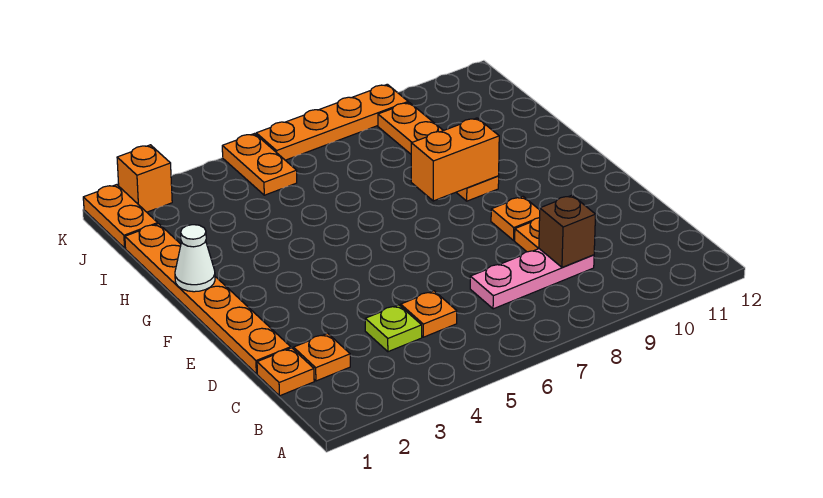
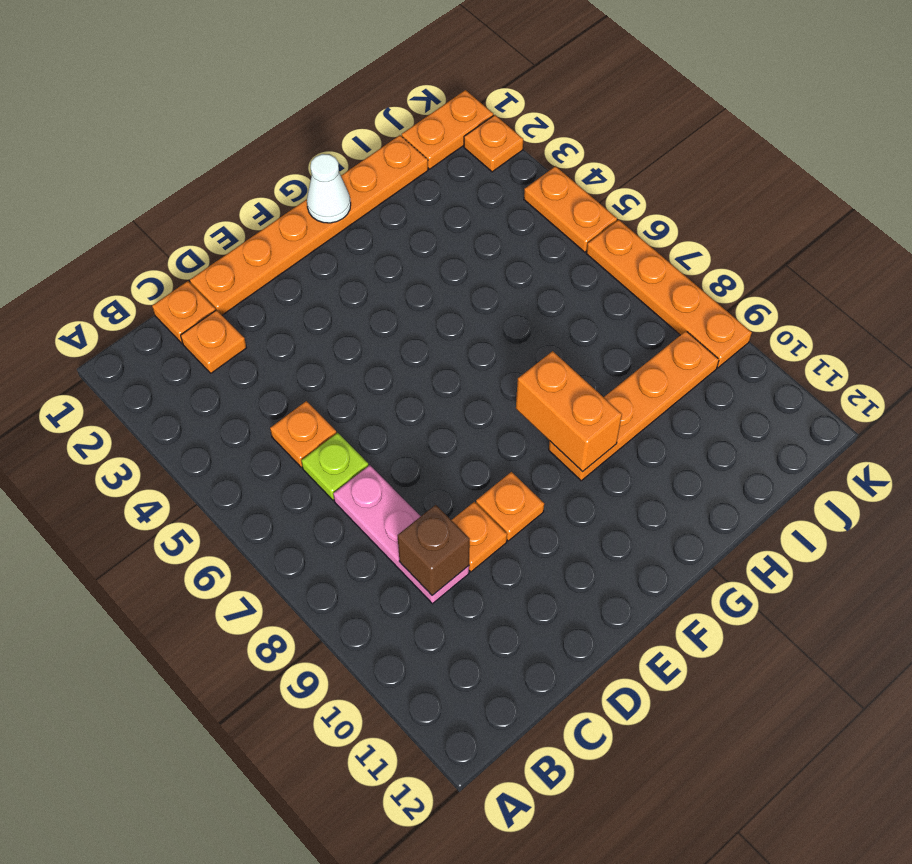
lime plate C4 level 1 -> lime plate C6 level 1
orange plate J5:K5 level 1 -> orange plate K4:K5 level 1
orange brick K2 level 1 -> orange plate K2 level 1

